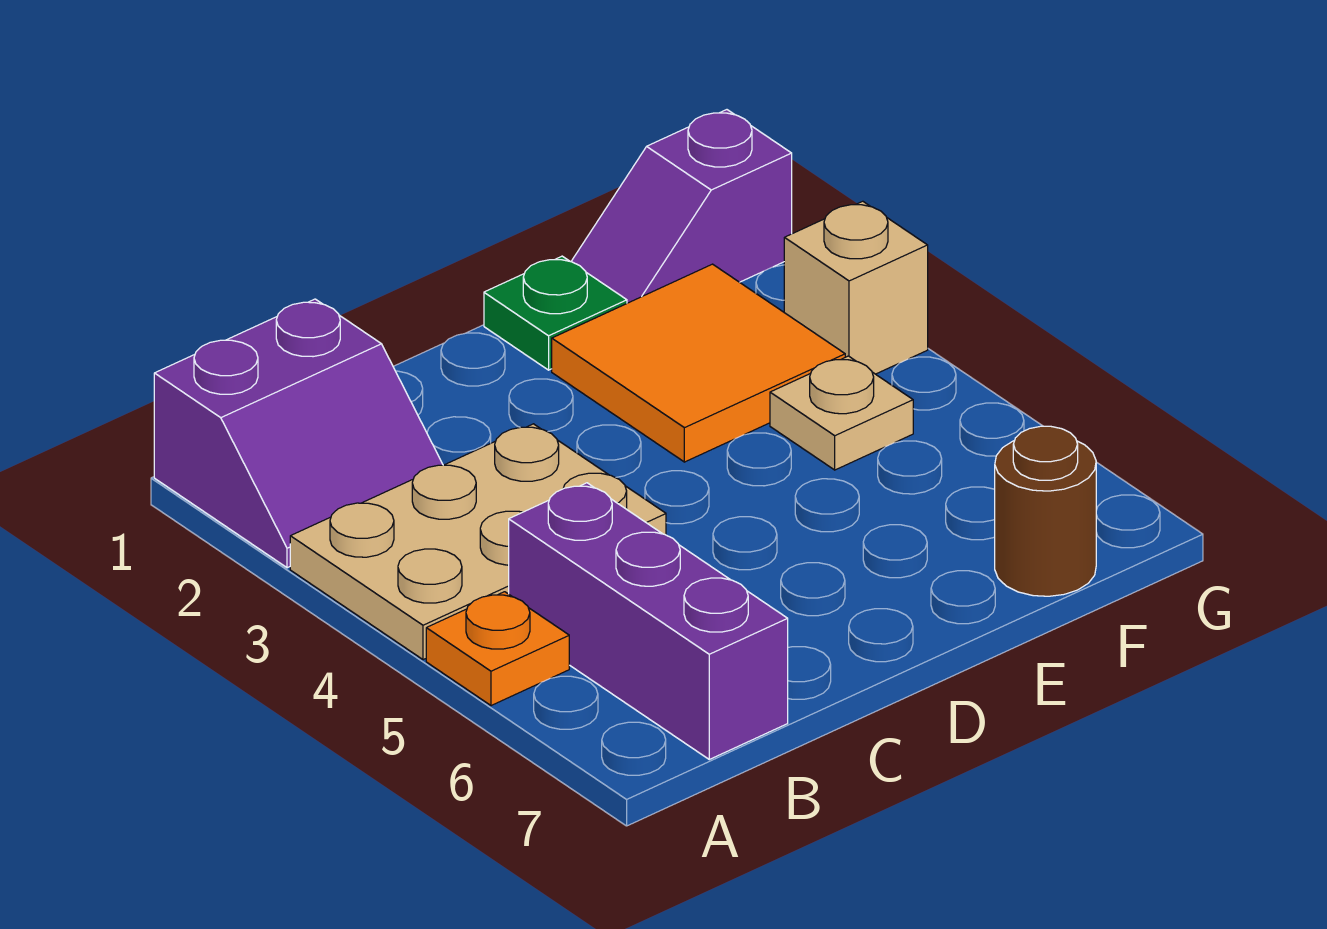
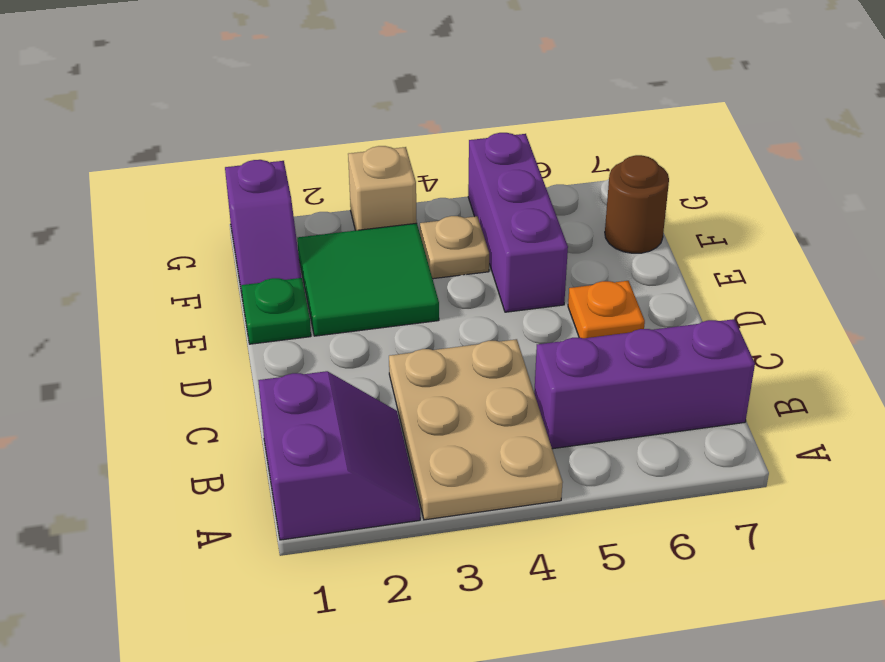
orange plate A5 level 1 -> orange plate D6 level 1
orange tile E2:F3 level 1 -> green tile E2:F3 level 1
none -> purple brick E5:G5 level 1

